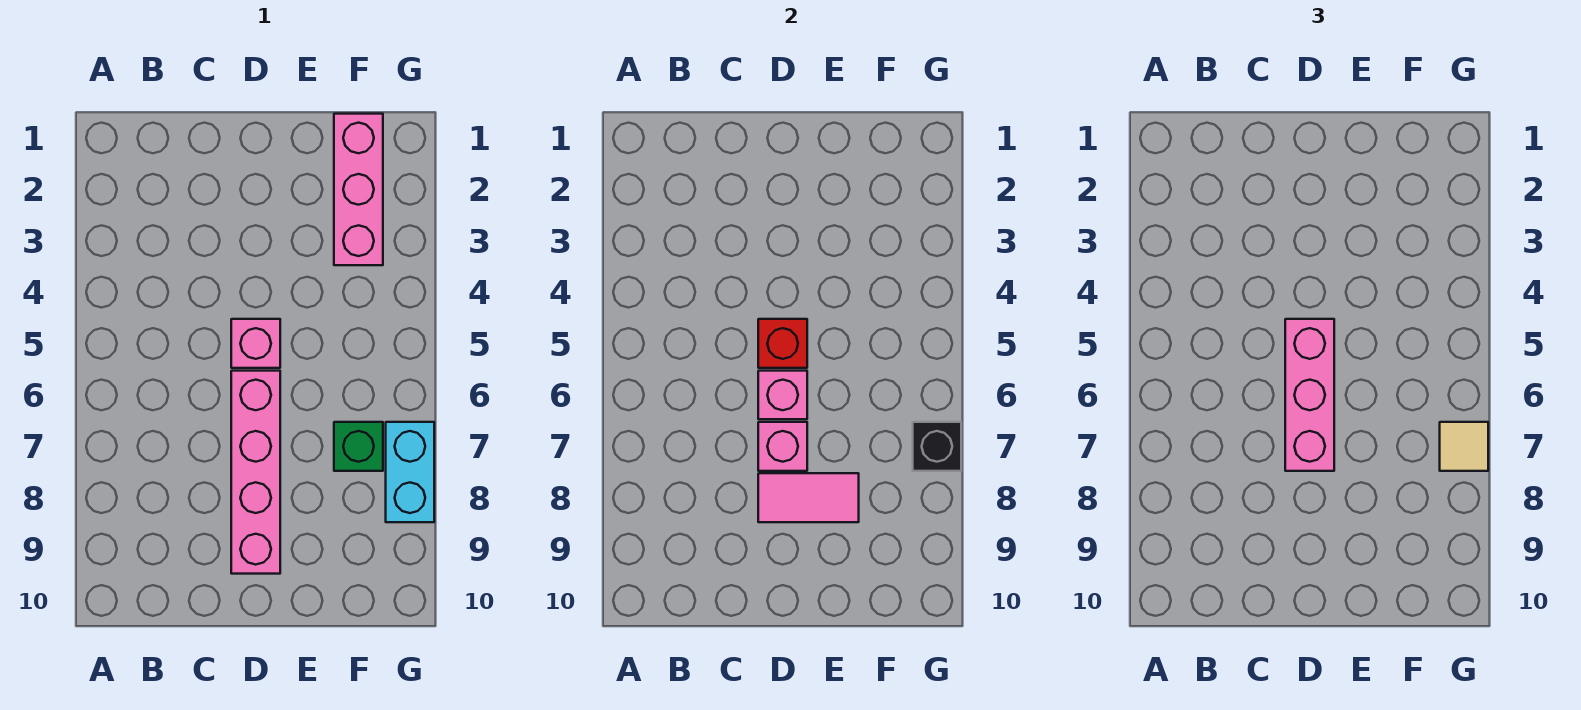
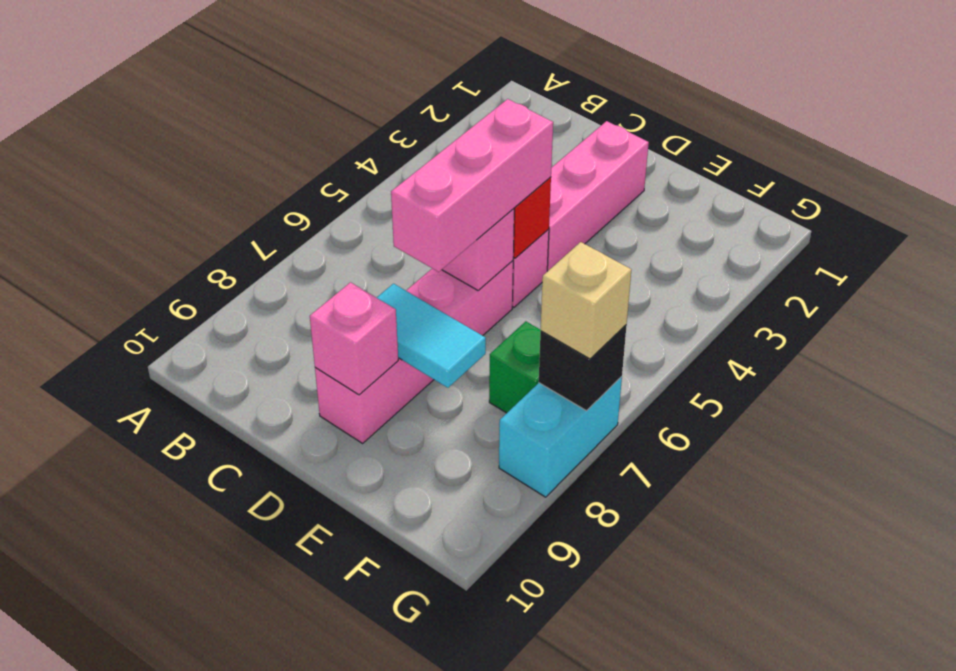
pink brick D7 level 2 -> pink brick D9 level 2
pink tile D8:E8 level 2 -> cyan tile D8:E8 level 2
pink brick F1:F3 level 1 -> pink brick D2:D4 level 1
tan tile G7 level 3 -> tan brick G7 level 3

